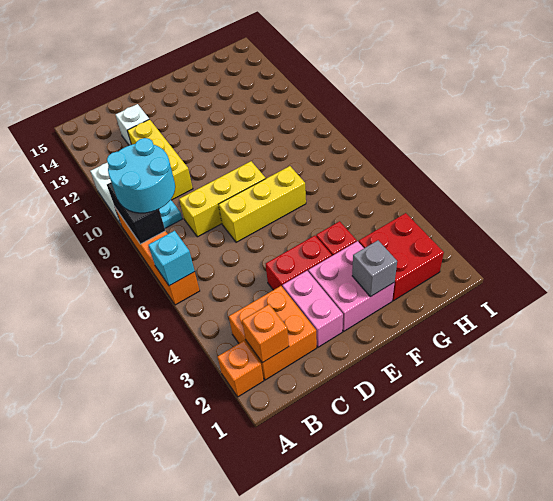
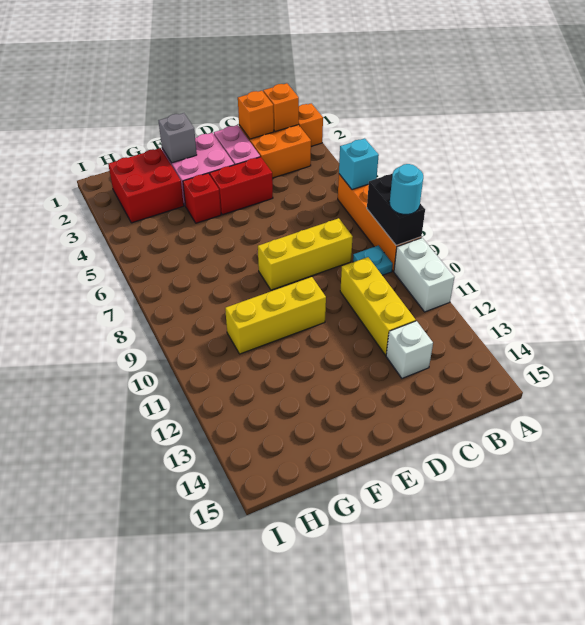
cyan round brick A8:B9 level 3 -> cyan round brick A9 level 3
none -> orange brick C2 level 2
yellow brick D7:F7 level 1 -> yellow brick E10:G10 level 1

